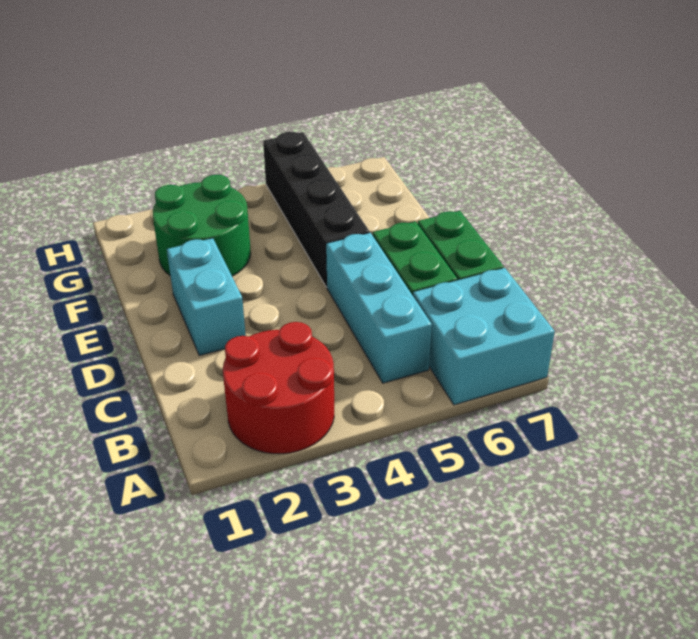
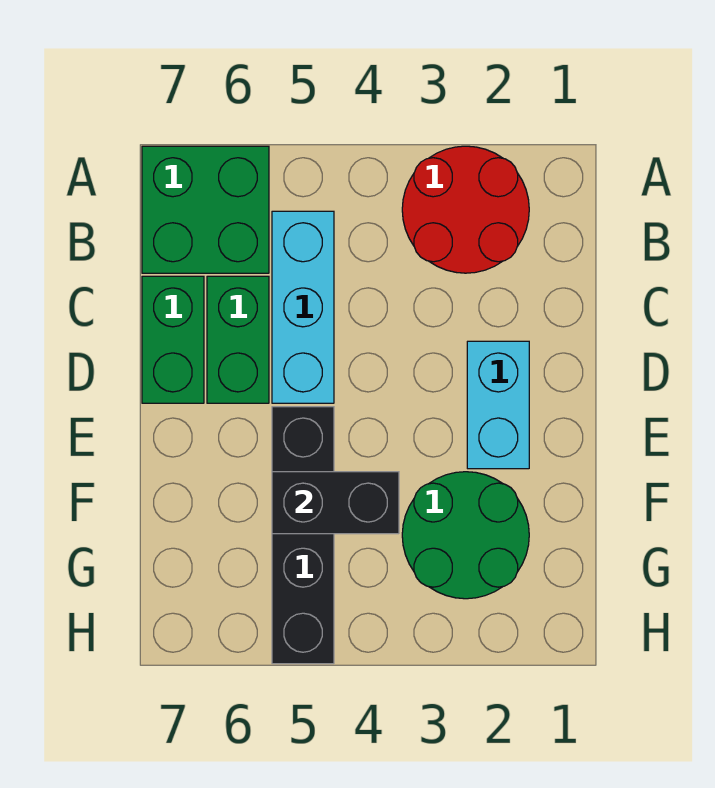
cyan brick A6:B7 level 1 -> green brick A6:B7 level 1
none -> black brick F4:F5 level 2

